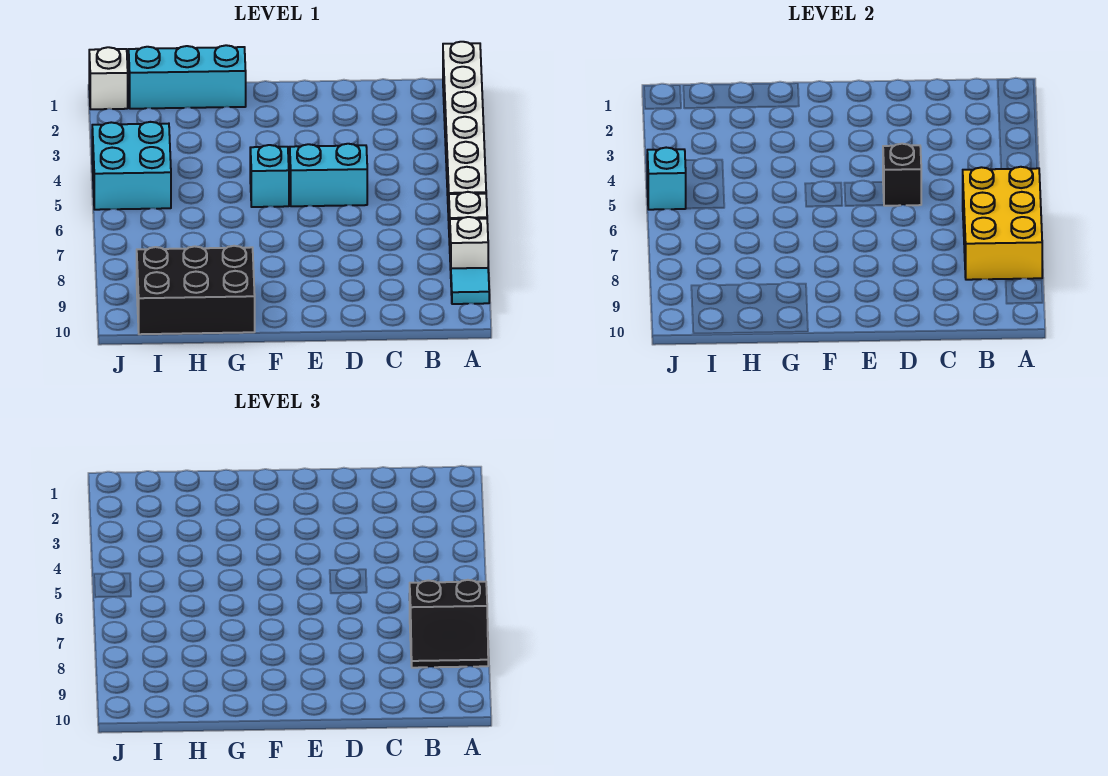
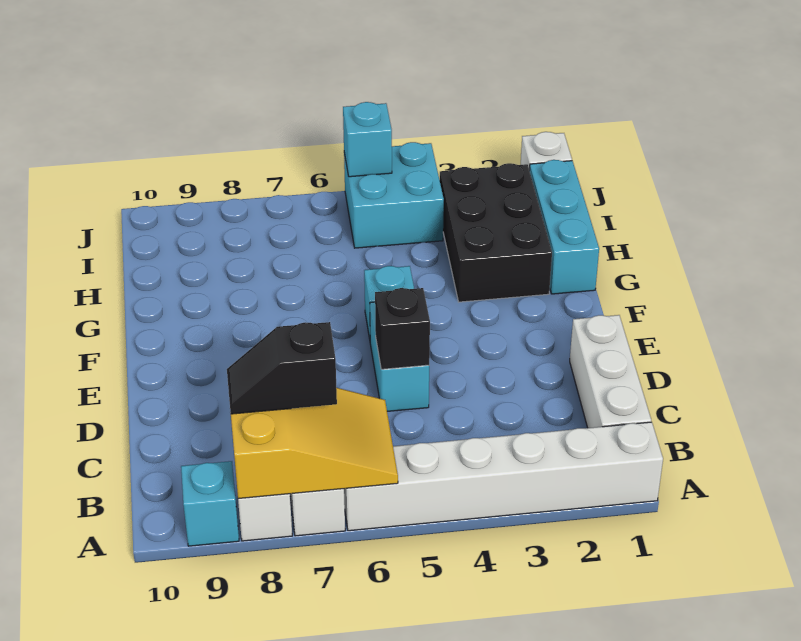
yellow brick A6:B8 level 2 -> yellow slope A6:B8 level 2 top 8
black slope A7:B8 level 3 top 7 -> black slope B7:B8 level 3 top 7
cyan tile A9 level 1 -> cyan brick A9 level 1
none -> white brick B1:D1 level 1
black brick G9:I10 level 1 -> black brick G2:I3 level 1

